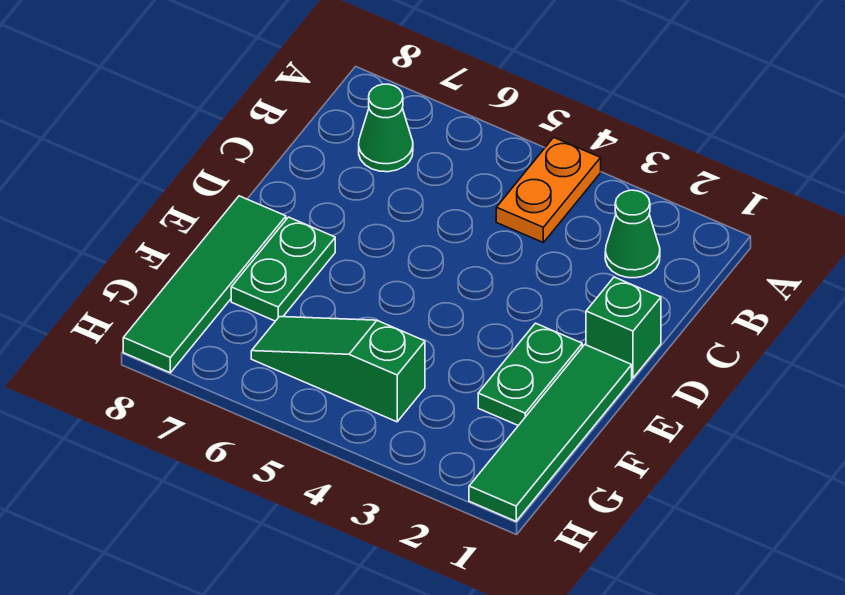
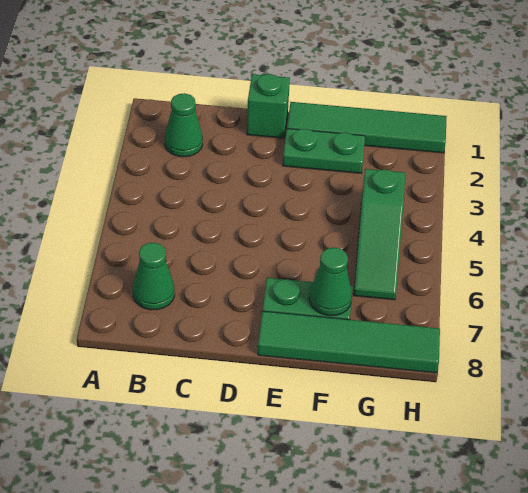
orange plate A4:B4 level 1 -> none
none -> green cone F7 level 2

